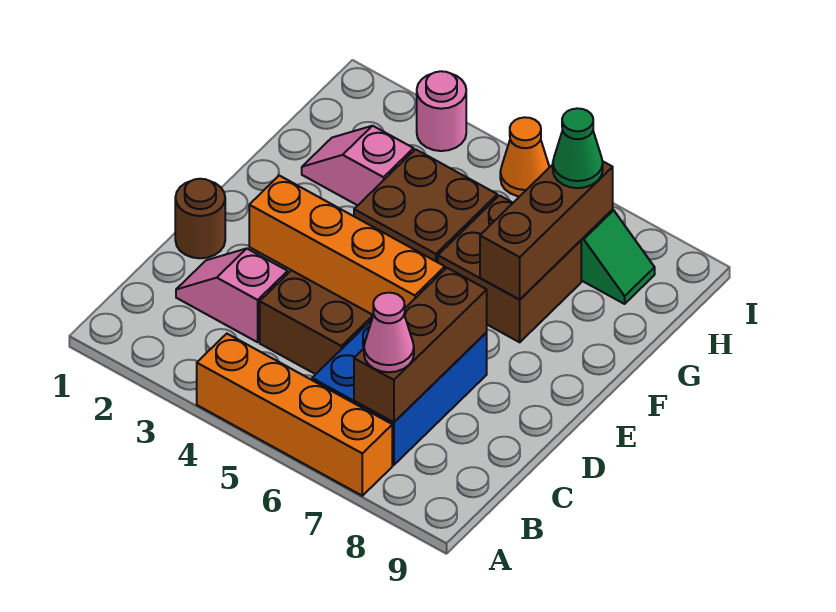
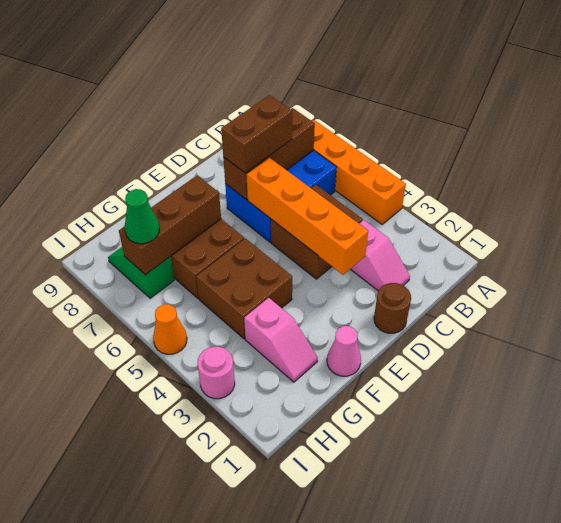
pink cone B7 level 3 -> pink cone F1 level 1
none -> brown brick C7:D7 level 3

